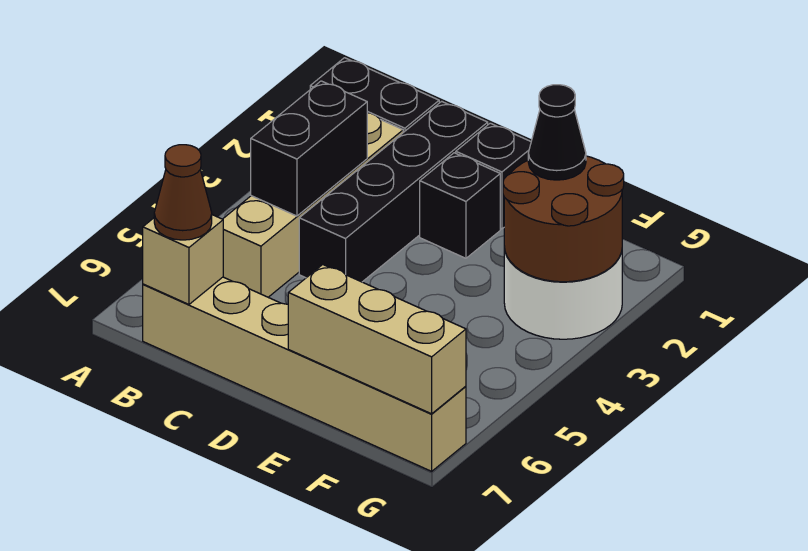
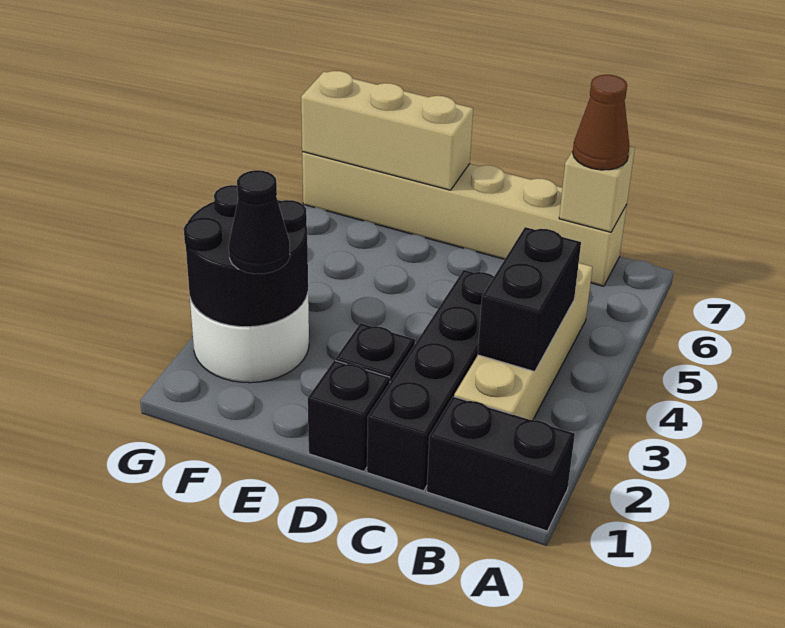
brown round brick F2:G3 level 2 -> black round brick F2:G3 level 2

